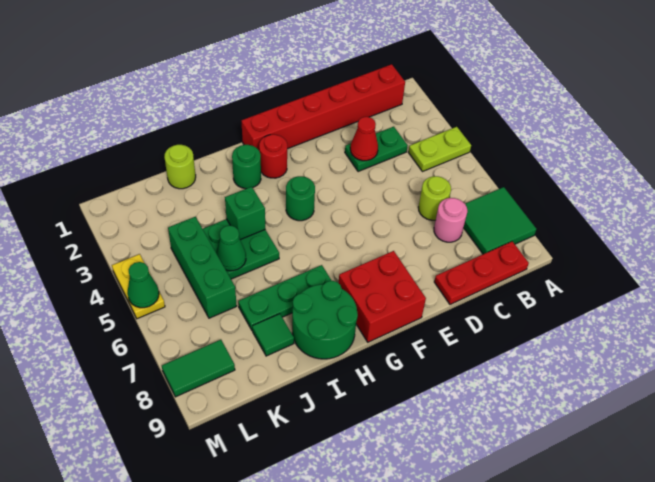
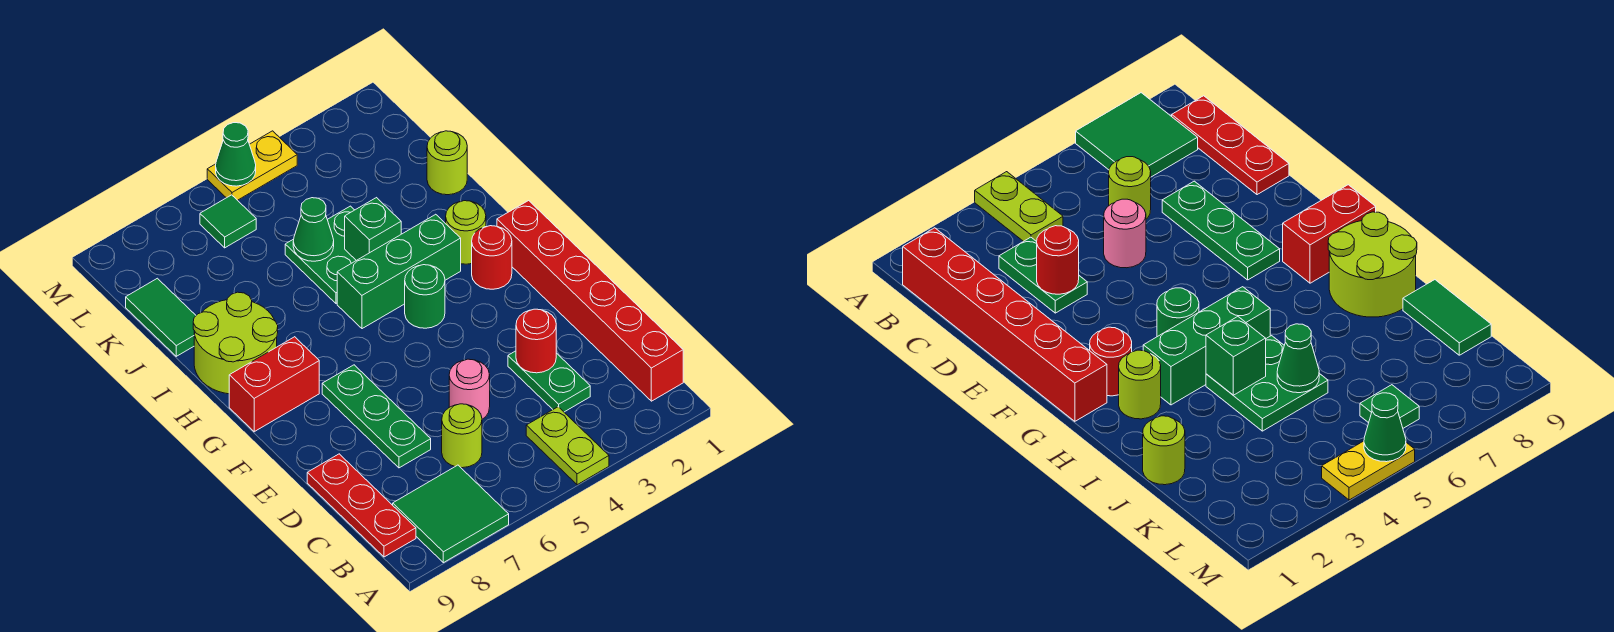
pink round brick C7 level 1 -> pink round brick D5 level 1
red cone D3 level 2 -> red round brick D3 level 2
red brick F8:G9 level 1 -> red brick G8:G9 level 1
green round brick H2 level 1 -> lime round brick H2 level 1
green plate H7:J7 level 1 -> green plate D7:F7 level 1
green round brick H8:I9 level 1 -> lime round brick H8:I9 level 1
green tile J8 level 1 -> green tile L6 level 1
green brick K4:K6 level 1 -> green brick H3:H5 level 1
green tile L8:M8 level 1 -> green tile J9:K9 level 1

